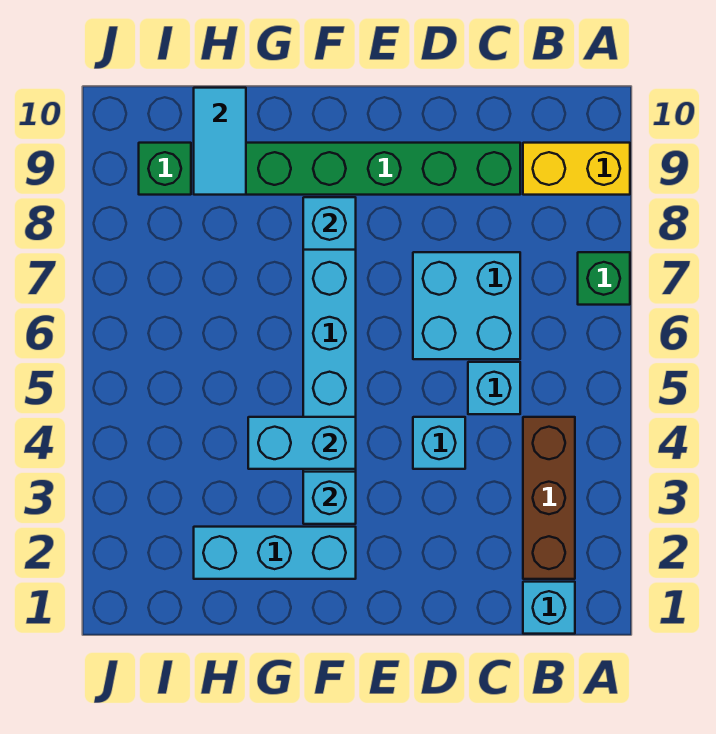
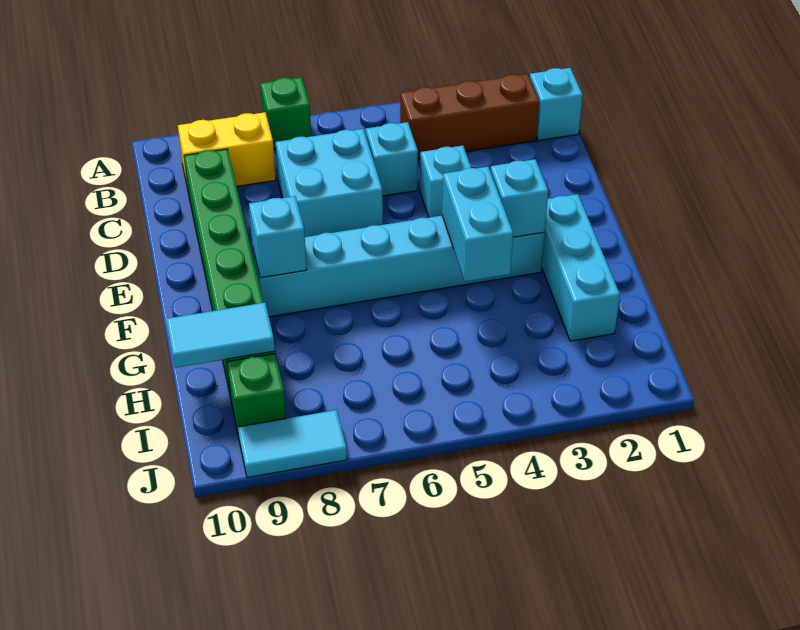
yellow brick A9:B9 level 1 -> yellow brick B8:B9 level 1
none -> cyan tile J8:J9 level 1

